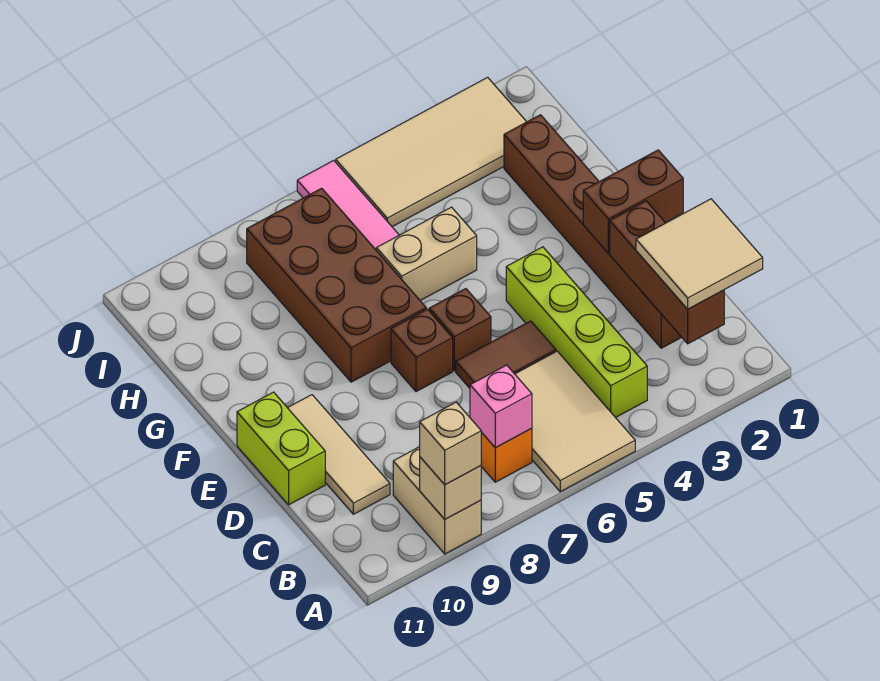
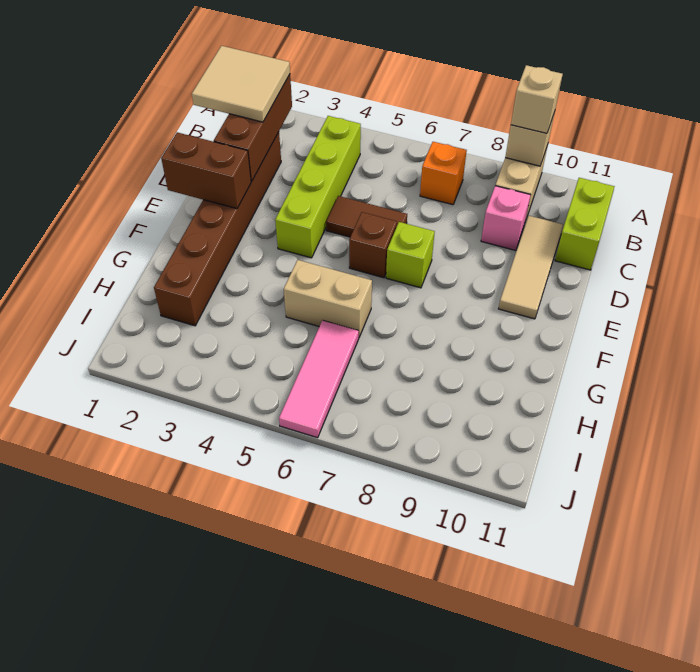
tan tile A5:C6 level 1 -> none
pink brick B7 level 2 -> pink brick C9 level 1
lime brick D11:E11 level 1 -> lime brick B11:C11 level 1
brown brick E7 level 1 -> lime brick E7 level 1
brown brick F7:I8 level 1 -> none
tan tile I2:J5 level 1 -> none

